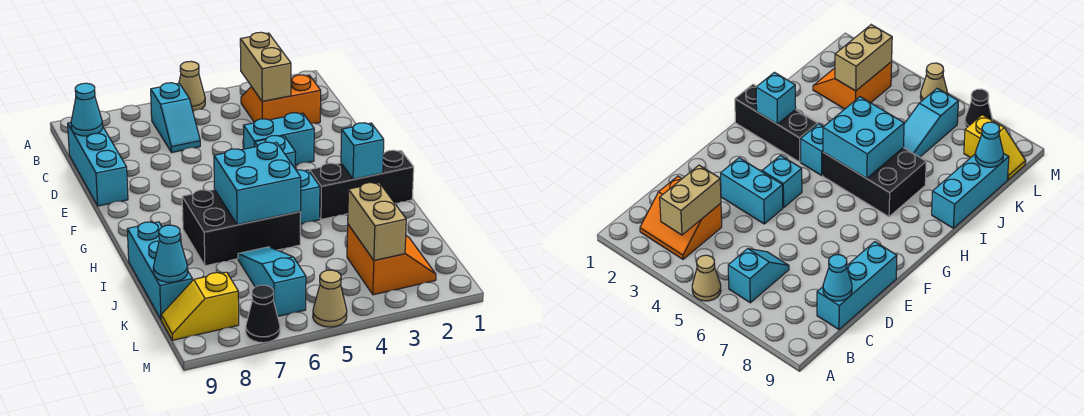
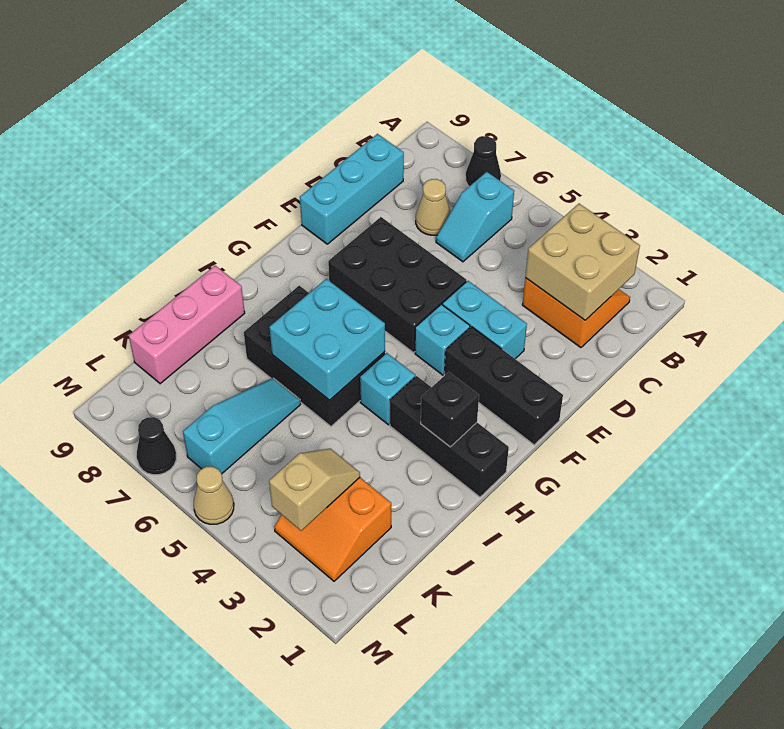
tan cone A5 level 1 -> tan cone C7 level 1
none -> black cone A7 level 1
tan brick B3:C3 level 2 -> tan brick B2:C3 level 2
cyan cone C9 level 2 -> none
none -> black brick E5:F7 level 1
none -> black brick F1:F3 level 1
cyan brick H2 level 2 -> black brick H2 level 2
cyan brick I9:K9 level 1 -> pink brick I9:K9 level 1
orange slope K2:L3 level 1 top 3 -> orange slope K2:L3 level 1 top K
tan brick K3:L3 level 2 -> tan slope K3:L3 level 2 top L
cyan cone K9 level 2 -> none
yellow slope L8:L9 level 1 top 8 -> none

